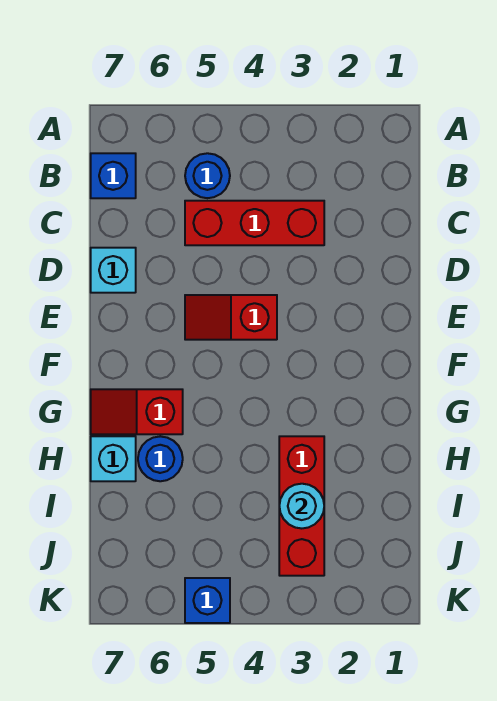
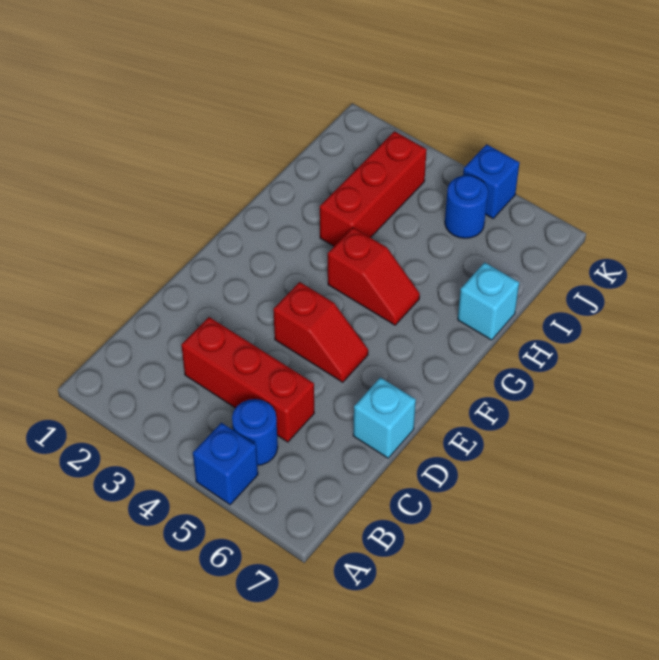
blue brick B7 level 1 -> blue brick A5 level 1
red slope G6:G7 level 1 top 6 -> red slope G4:G5 level 1 top 4
blue round brick H6 level 1 -> blue round brick J5 level 1
cyan round brick I3 level 2 -> none

